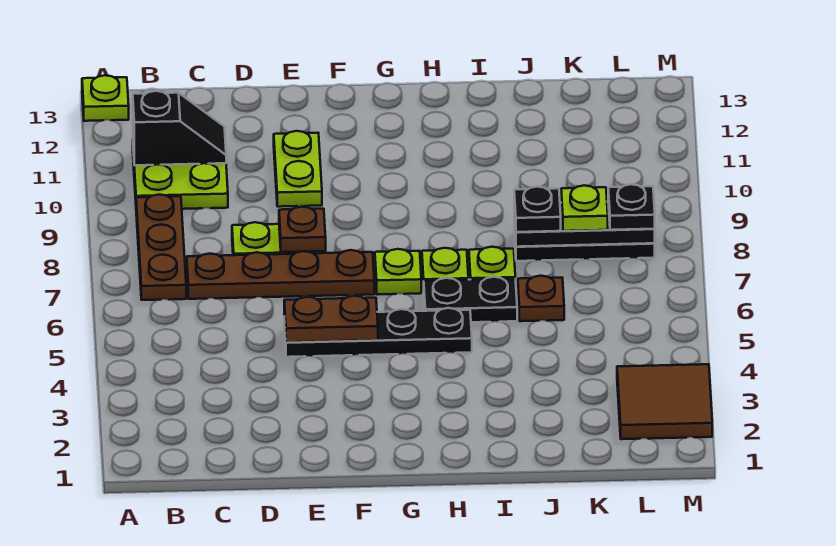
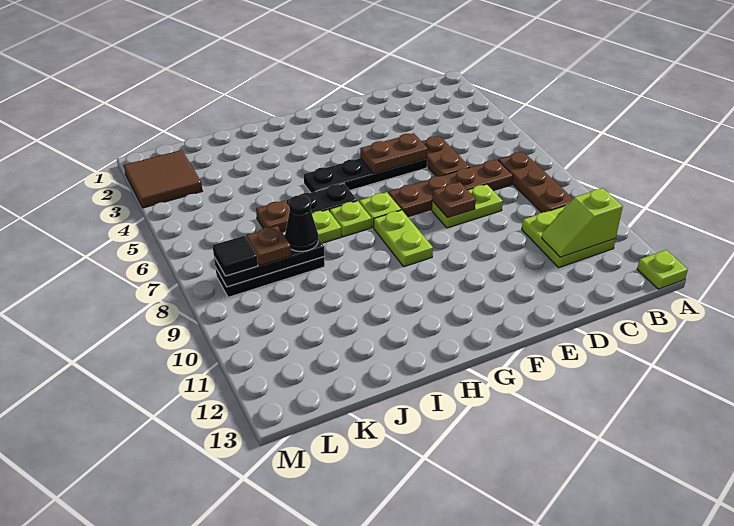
black slope B11:C11 level 2 top B -> lime slope B11:C11 level 2 top B
none -> brown plate D5:D6 level 1
lime plate E10:E11 level 1 -> lime plate G8:G9 level 1
black plate J8 level 3 -> black cone J8 level 3
lime plate K8 level 3 -> brown plate K8 level 3
black plate L8 level 3 -> black tile L8 level 3

